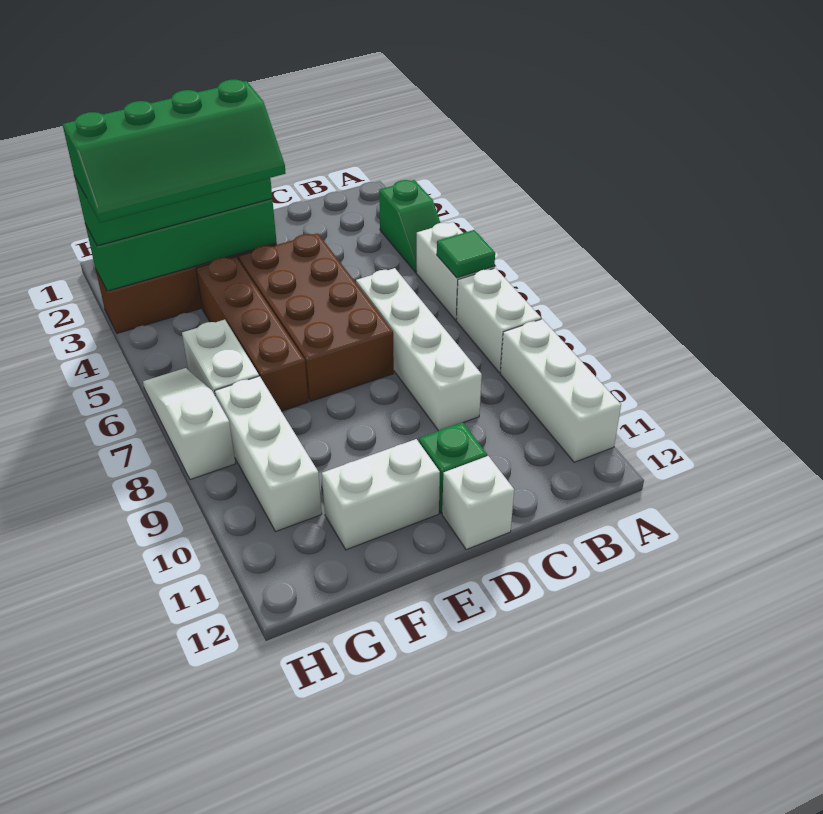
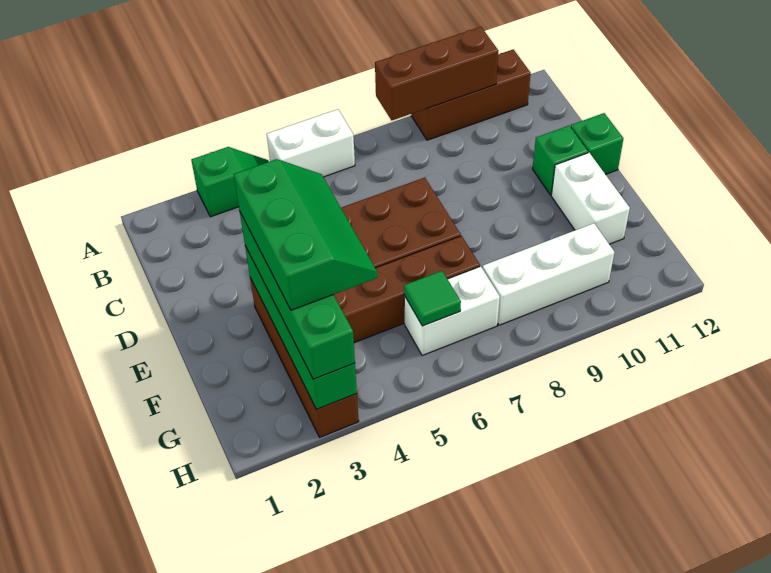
green tile A6 level 2 -> green tile G6 level 2
white brick A7:A8 level 1 -> none
none -> brown brick A8:A10 level 2
white brick A9:A11 level 1 -> brown brick A9:A11 level 1
white brick C6:C9 level 1 -> none
white brick D12 level 1 -> green brick D12 level 1
green slope E3:H4 level 4 top 3 -> green slope E3:G4 level 4 top 3
white slope H6:H8 level 1 top 8 -> none

